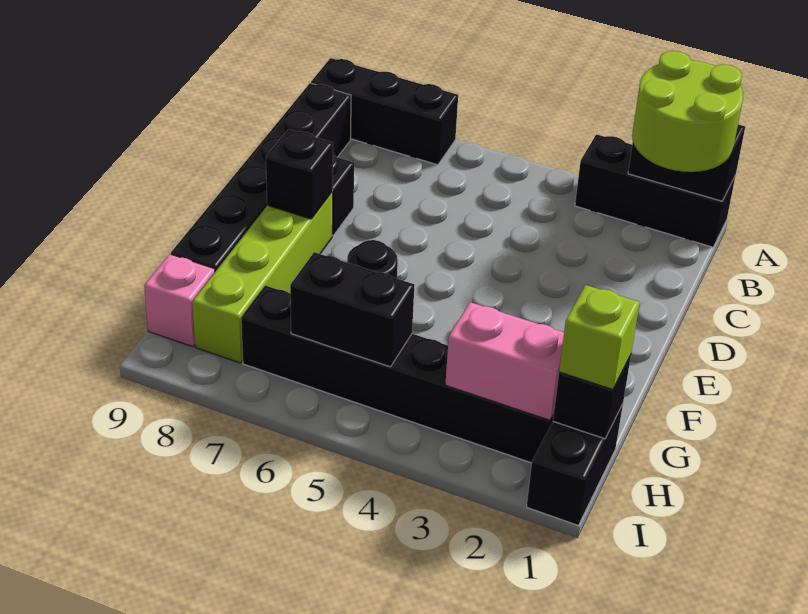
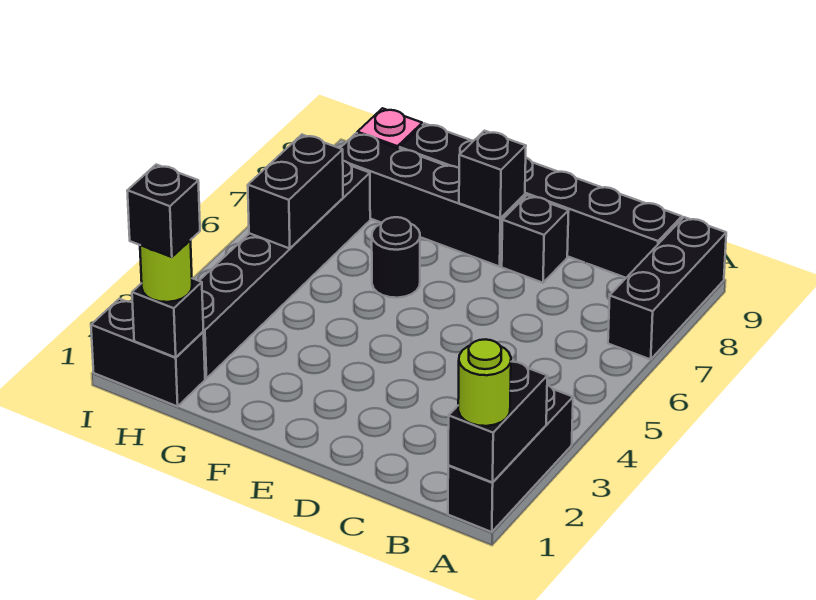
lime round brick A1:B2 level 3 -> lime round brick A1 level 3
lime brick E8:H8 level 1 -> black brick E8:H8 level 1
lime brick H1 level 3 -> lime round brick H1 level 3
none -> black brick H1 level 4
pink brick H2:H3 level 2 -> none

